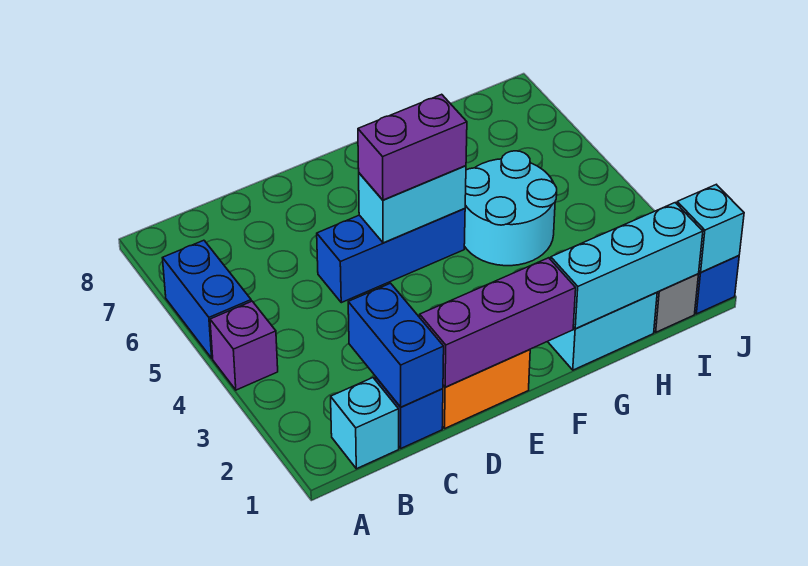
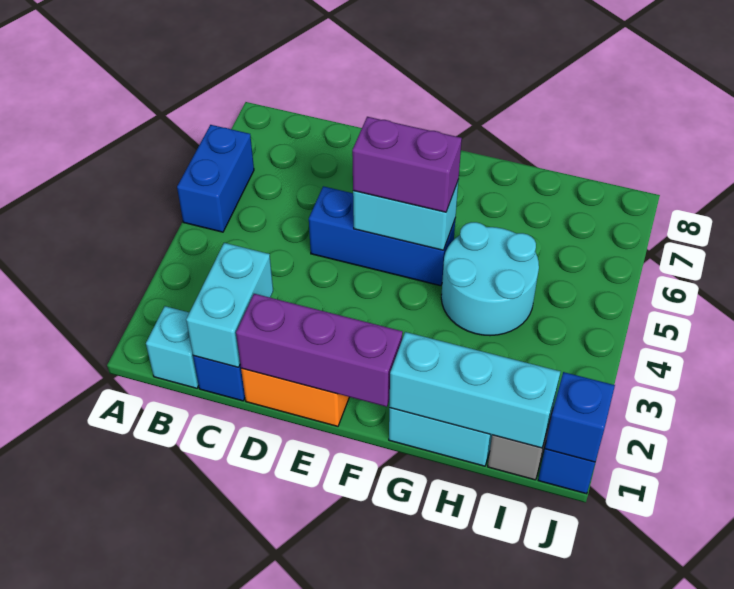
purple brick A4 level 1 -> none
blue brick C1:C2 level 2 -> cyan brick C1:C2 level 2
cyan brick J1 level 2 -> blue brick J1 level 2

